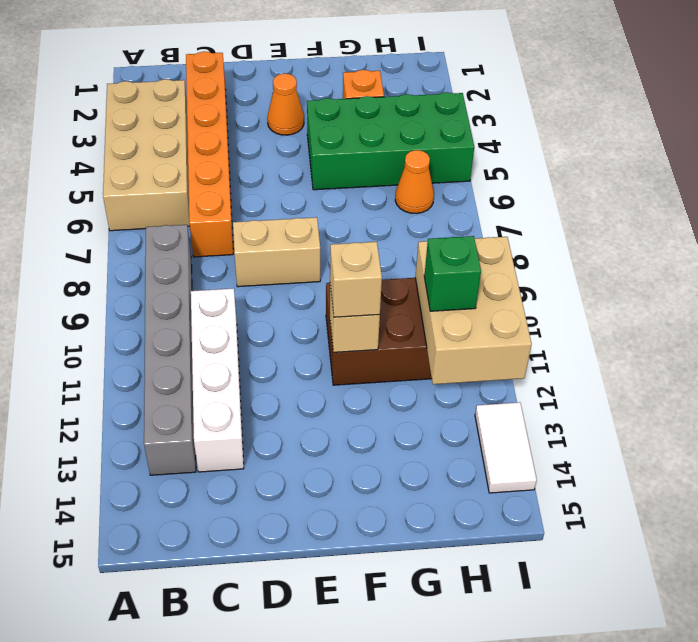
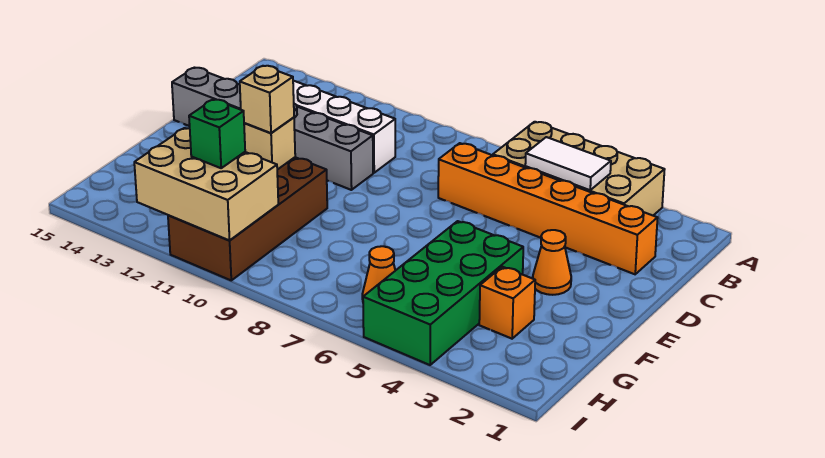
grey brick B8:B13 level 1 -> grey brick D10:D15 level 1
tan brick D8:E8 level 1 -> none
white tile I13:I14 level 1 -> white tile B4:B5 level 2

